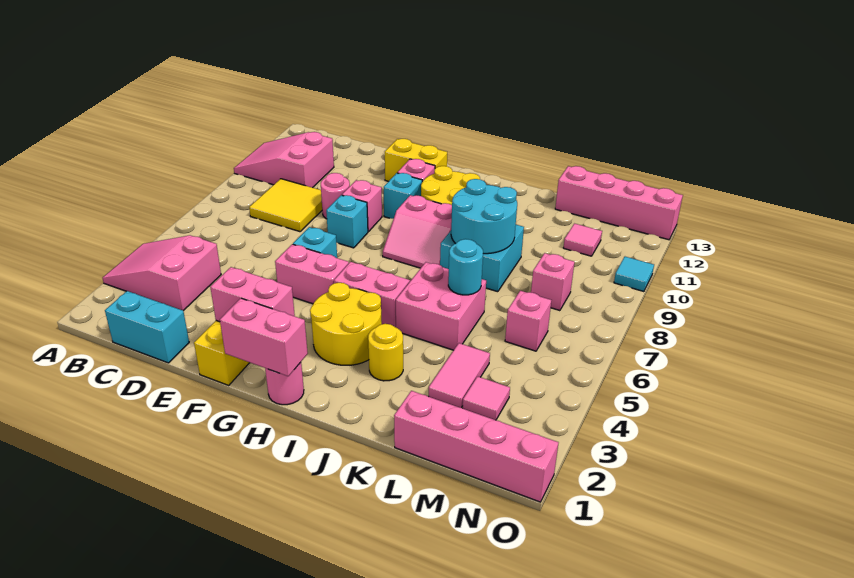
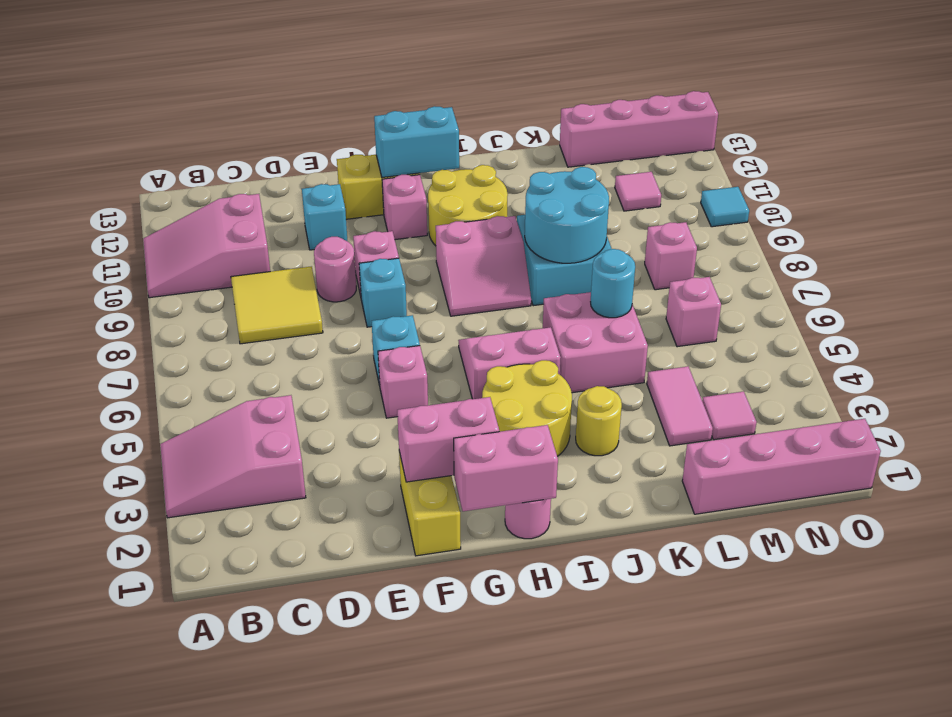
cyan brick C1:D1 level 1 -> cyan brick G12:H12 level 2
pink brick F5:G5 level 1 -> pink brick F5 level 1
cyan brick G10 level 1 -> cyan brick E11 level 1

